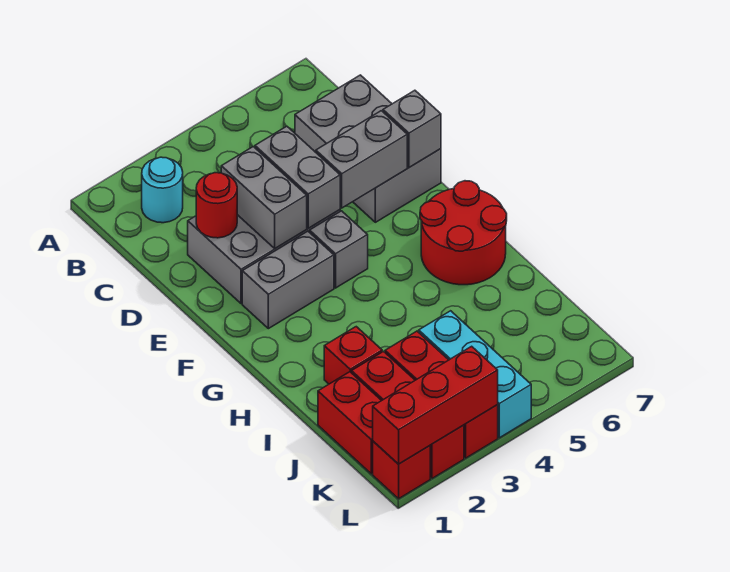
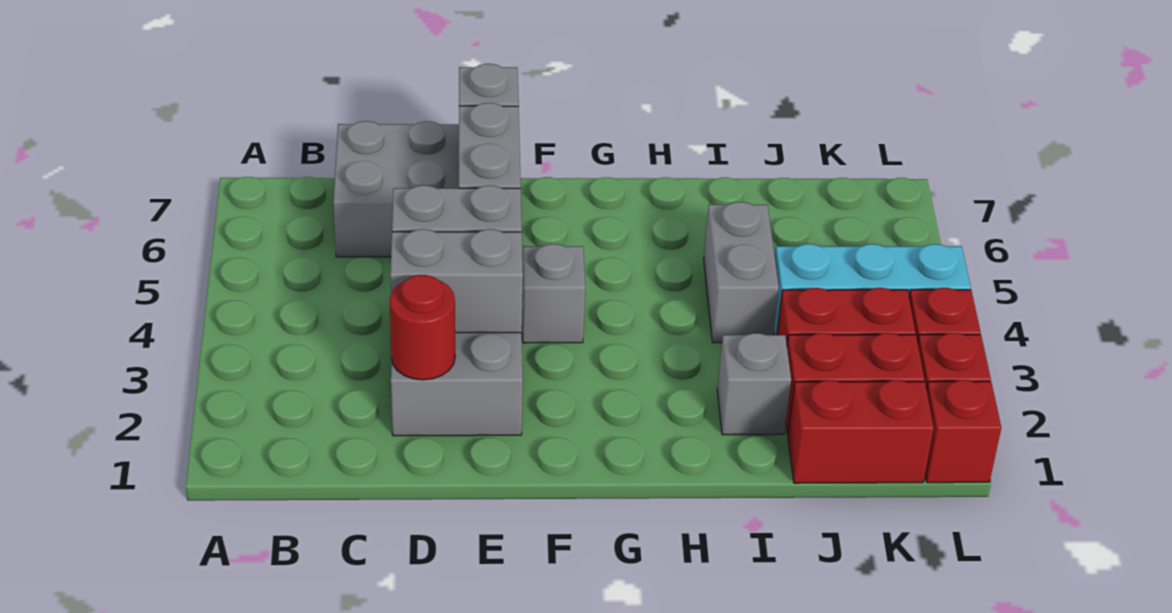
cyan round brick B2 level 1 -> none
grey brick F2:F3 level 1 -> grey brick I4:I5 level 1
red round brick G6:H7 level 1 -> none
red brick I2 level 1 -> grey brick I2 level 1
red brick L1:L3 level 2 -> none

